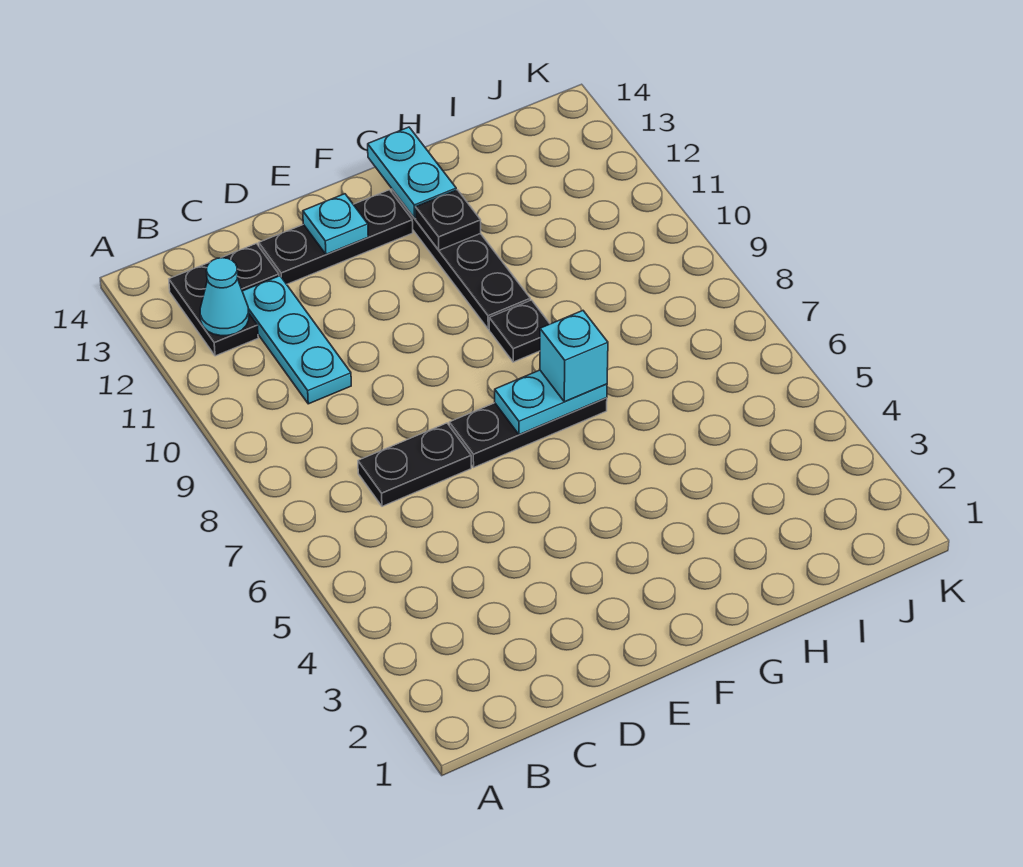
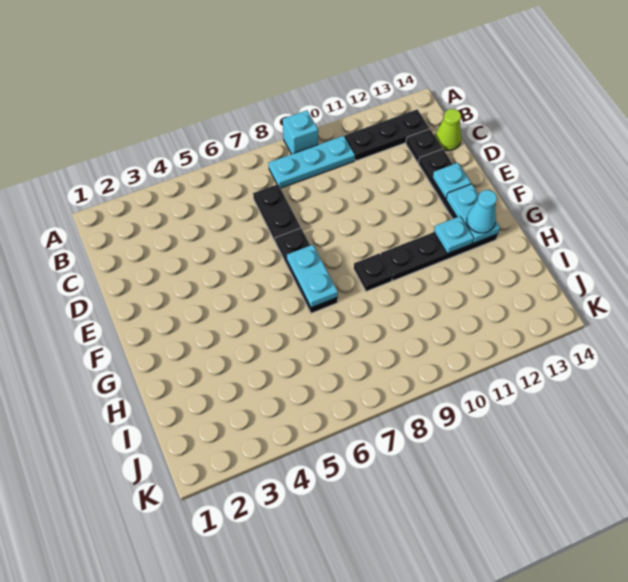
black plate B12:B13 level 1 -> black plate B11:B13 level 1
cyan cone B12 level 2 -> cyan cone G13 level 3
cyan plate C10:C12 level 1 -> cyan plate B8:B10 level 1
none -> lime cone C14 level 1
cyan brick G7 level 3 -> cyan brick A9 level 1
black plate G12 level 2 -> cyan plate G12 level 2
cyan plate G13:G14 level 2 -> cyan plate F13:G13 level 2

